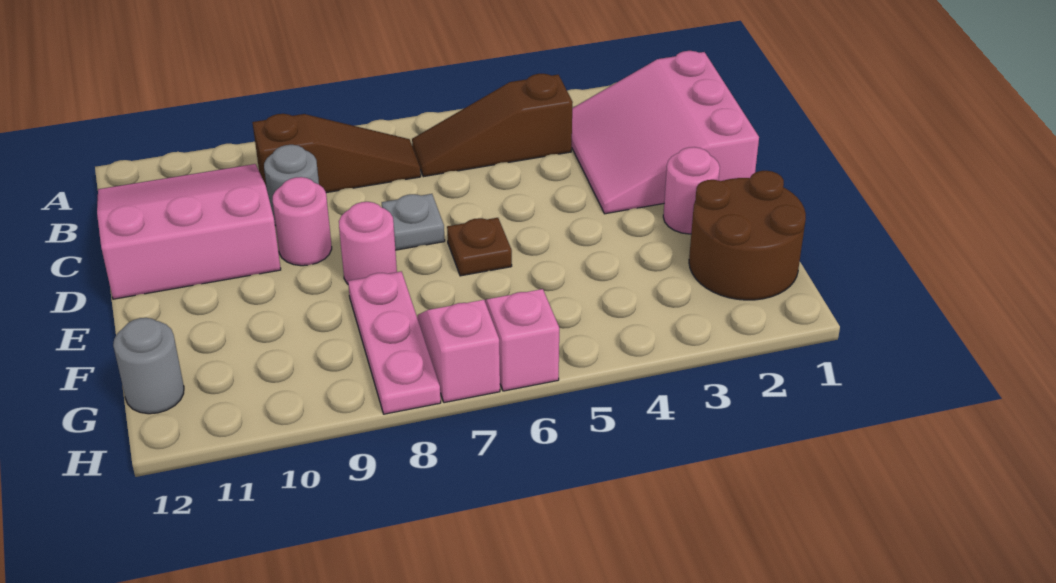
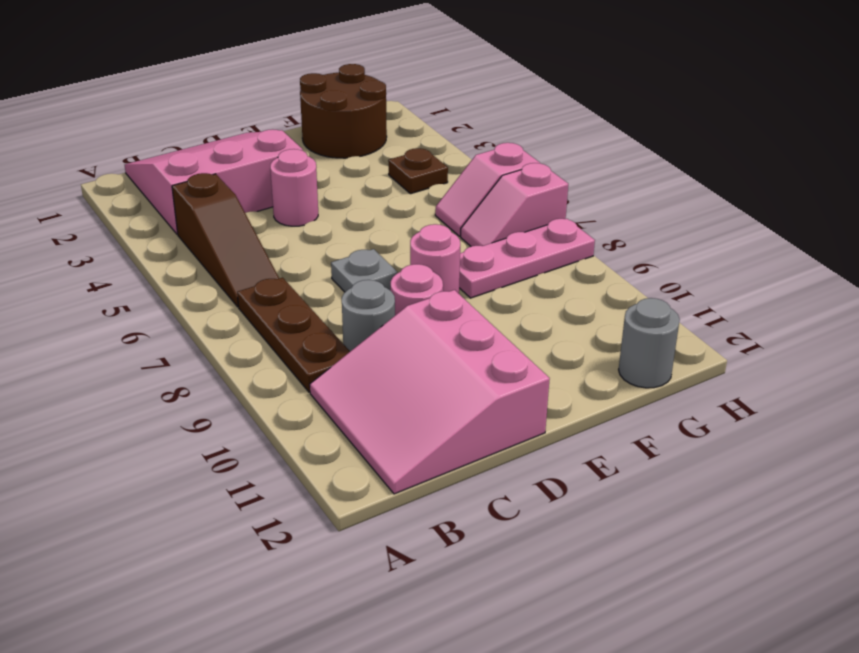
pink slope B1:D3 level 1 top 1 -> pink slope B1:D3 level 1 top 3
brown slope B7:B9 level 1 top 9 -> brown plate B7:B9 level 1
pink round brick E2 level 1 -> pink round brick D4 level 1
brown plate E6 level 1 -> brown plate G4 level 1

